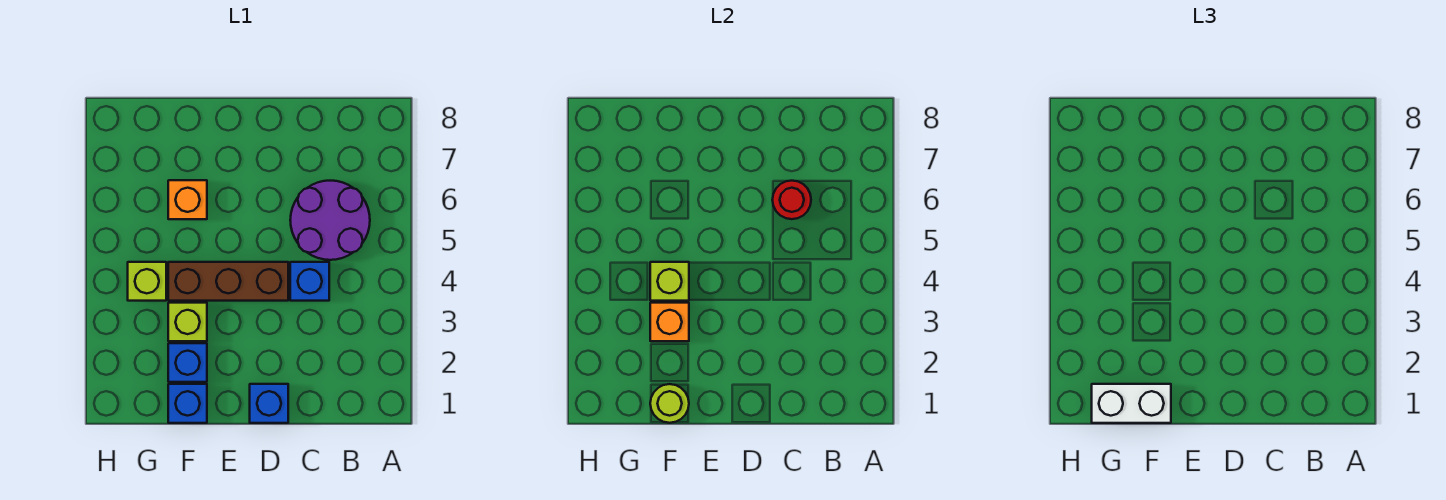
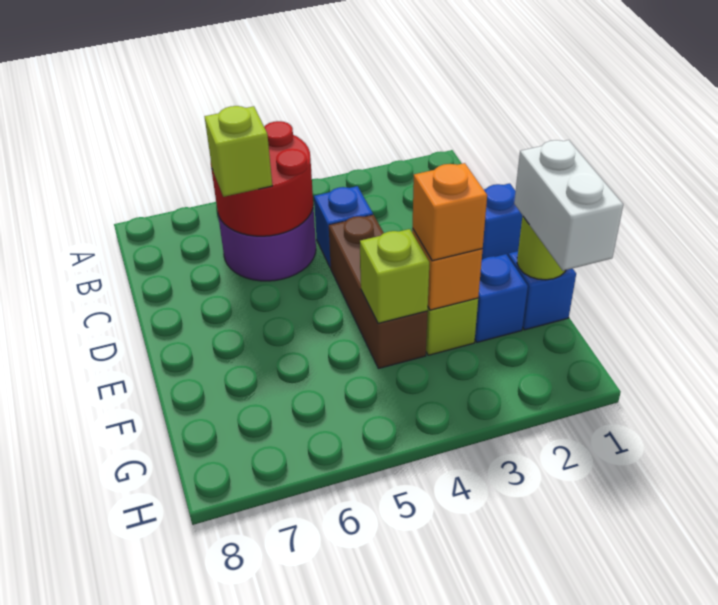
red round brick C6 level 2 -> red round brick B5:C6 level 2
orange brick F6 level 1 -> orange brick F3 level 3
lime brick G4 level 1 -> lime brick C6 level 3

